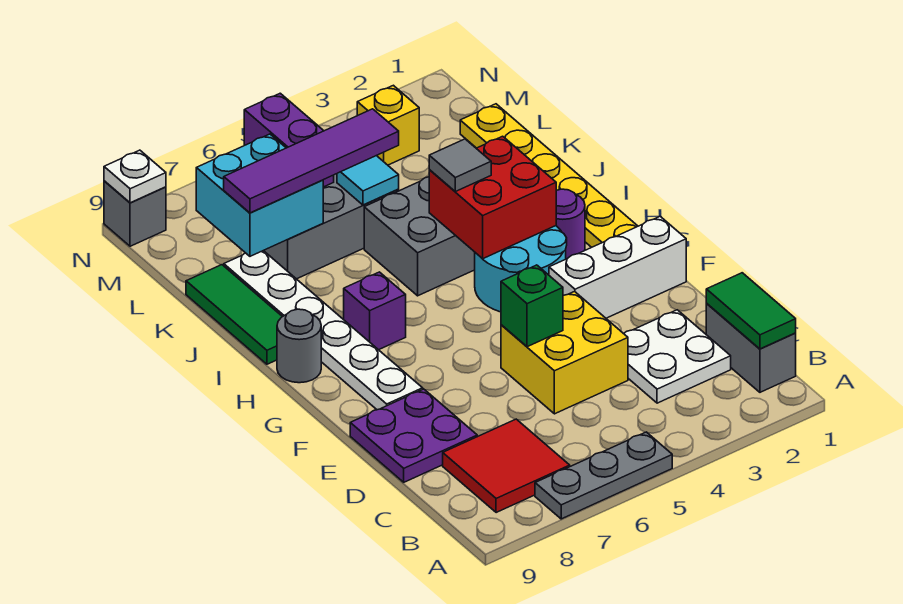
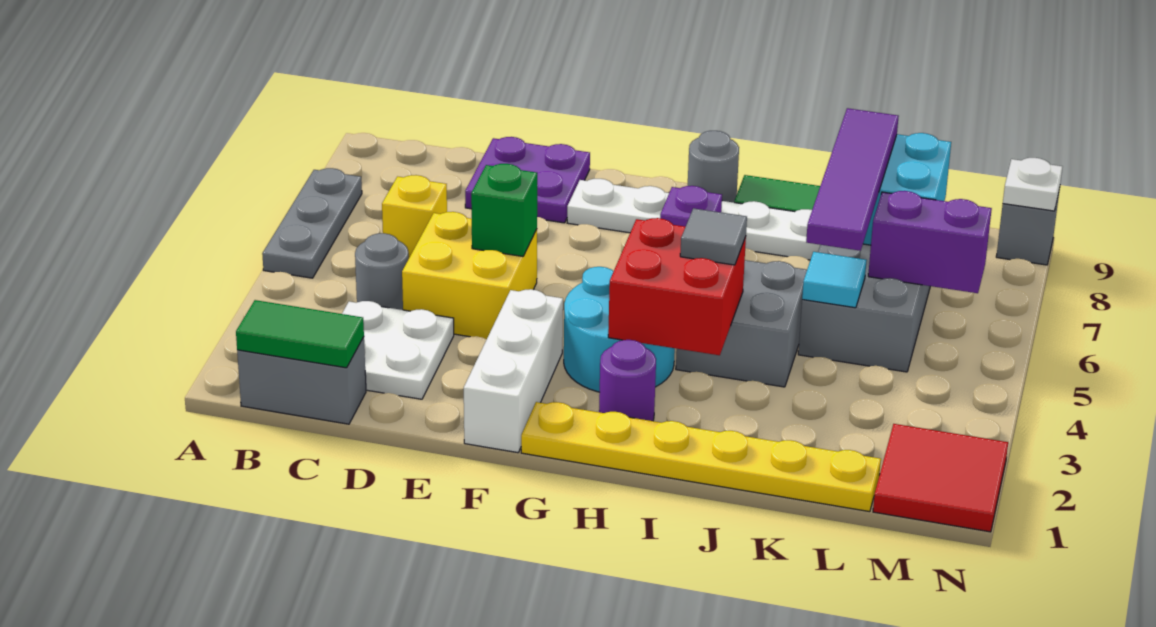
red tile B7:C8 level 1 -> red tile M1:N2 level 1
none -> grey round brick C4 level 1
yellow brick M3 level 1 -> yellow brick C6 level 1

